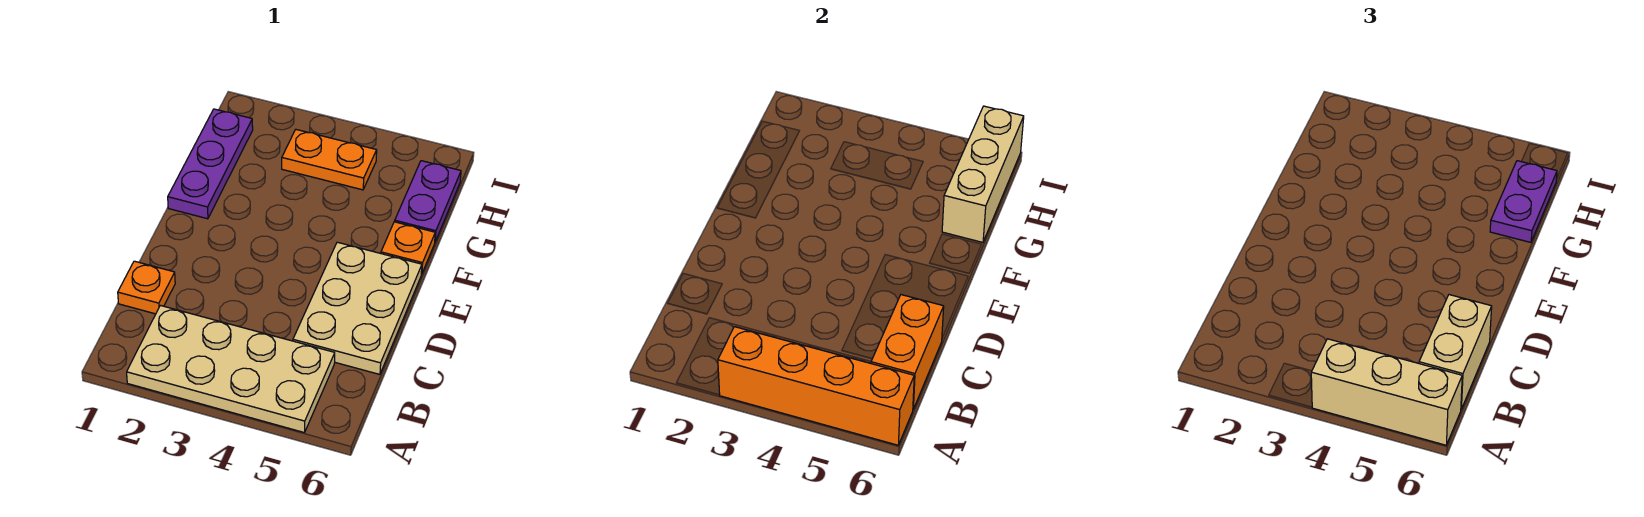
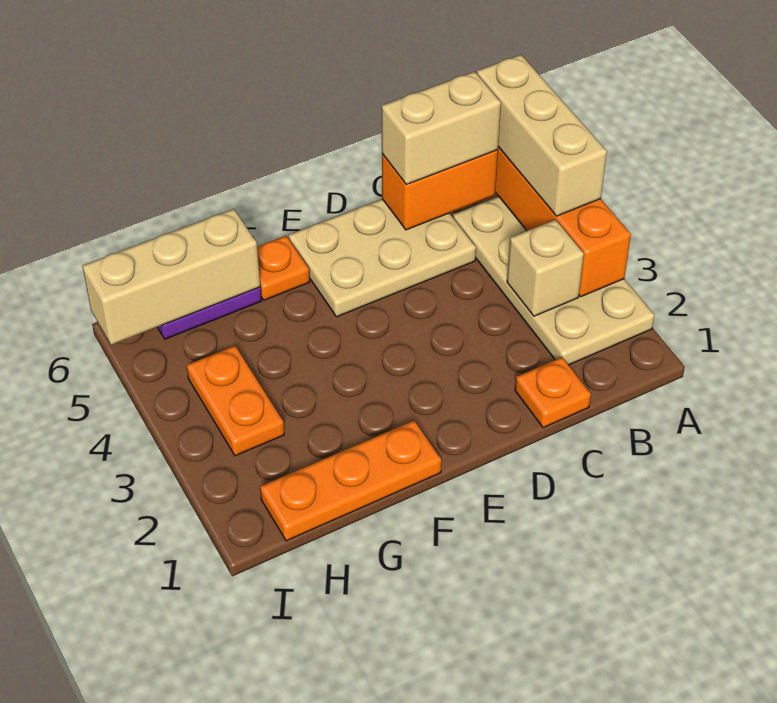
none -> tan brick B3 level 2
purple plate F1:H1 level 1 -> orange plate F1:H1 level 1
purple plate G6:H6 level 3 -> none

